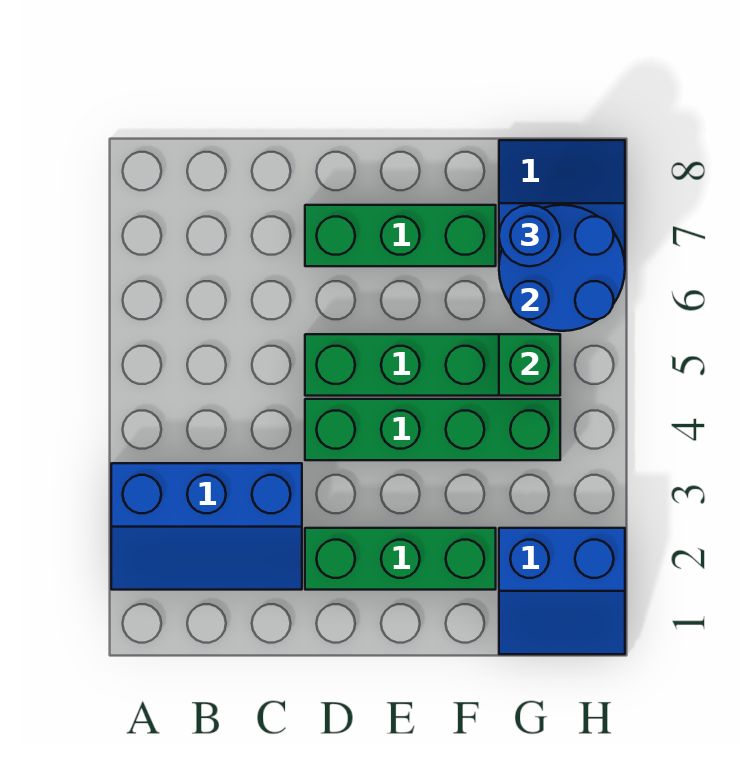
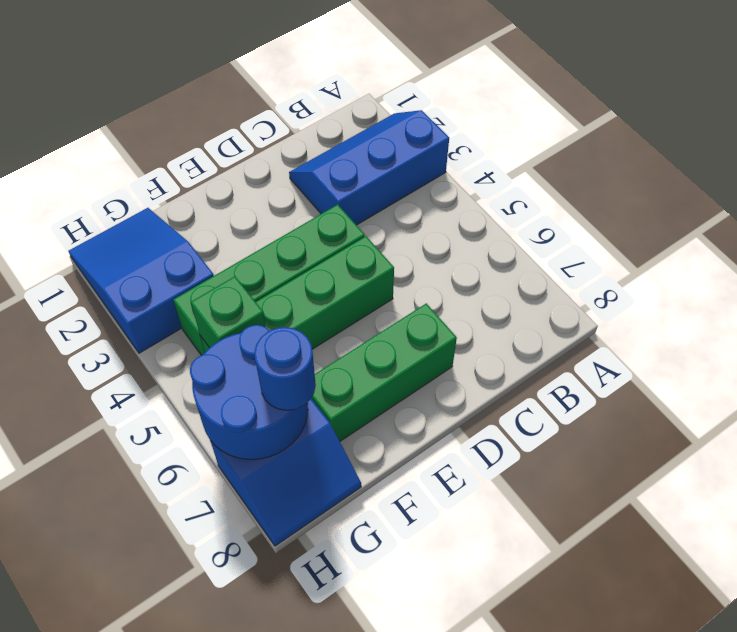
green brick D2:F2 level 1 -> none
blue slope G1:H2 level 1 top 2 -> blue slope G1:H3 level 1 top 3

